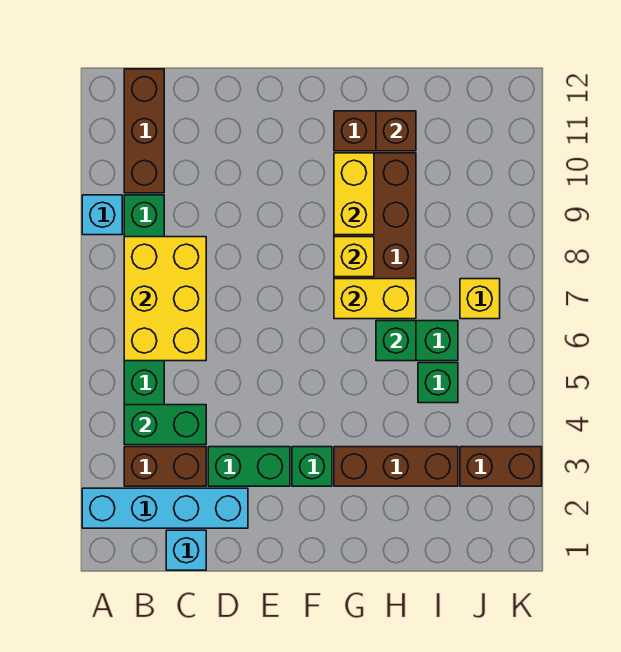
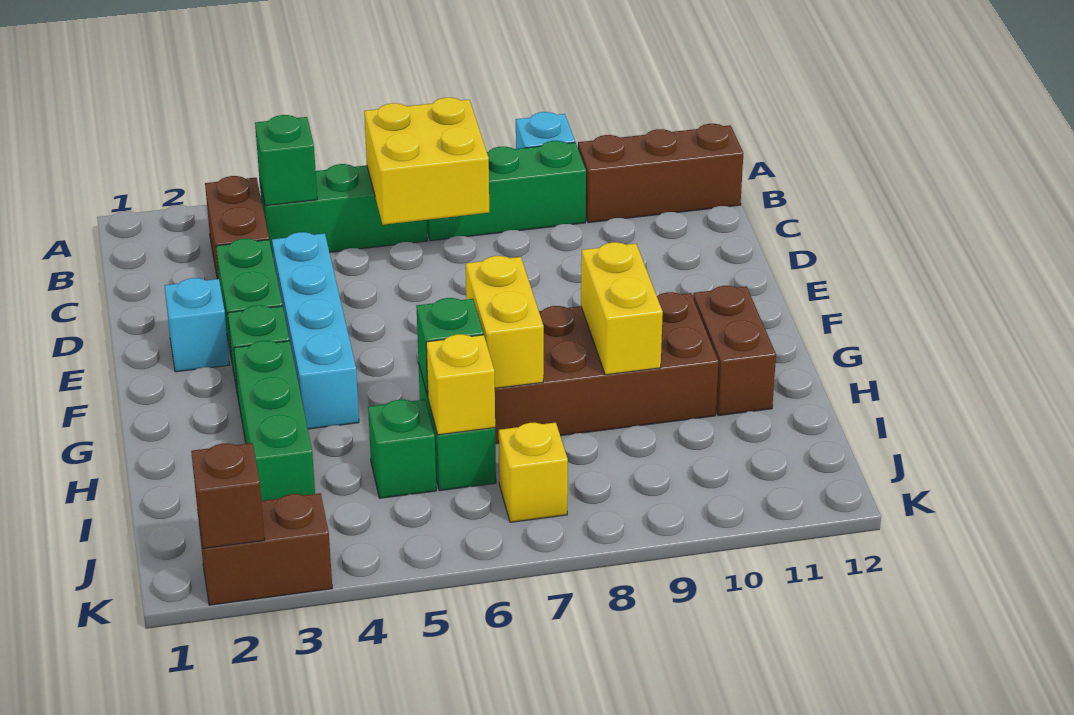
cyan brick A2:D2 level 1 -> cyan brick D4:G4 level 1
green brick B4:C4 level 2 -> green brick B4 level 2
yellow brick B6:C8 level 2 -> yellow brick B6:C7 level 2
cyan brick C1 level 1 -> cyan brick E2 level 1
brown brick G3:I3 level 1 -> green brick G3:I3 level 1
yellow brick G8 level 2 -> yellow brick I6 level 2
yellow brick G9:G10 level 2 -> yellow brick G9:H9 level 2
brown brick H11 level 2 -> brown brick K2 level 2
brown brick J3:K3 level 1 -> brown brick K2:K3 level 1

